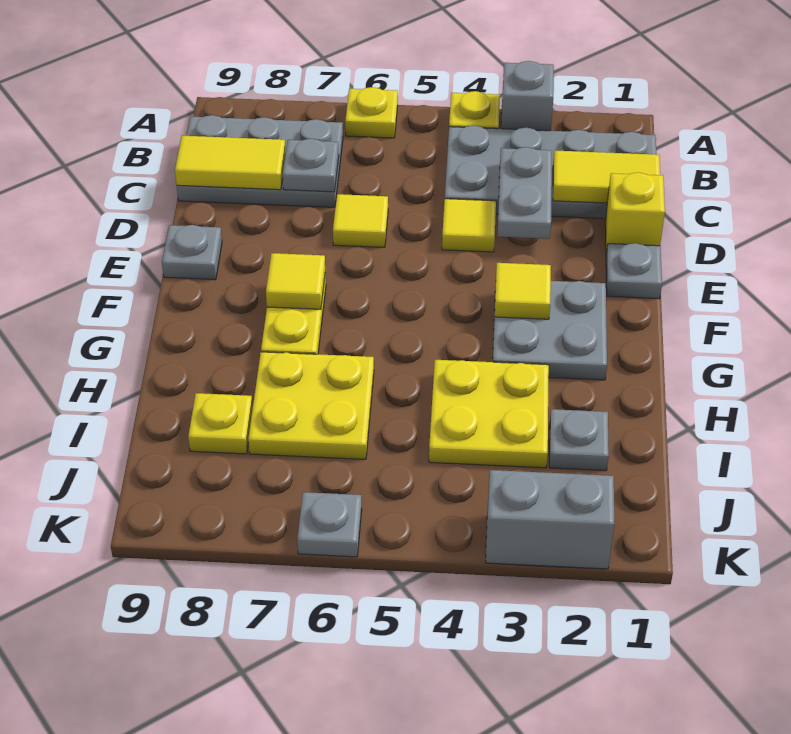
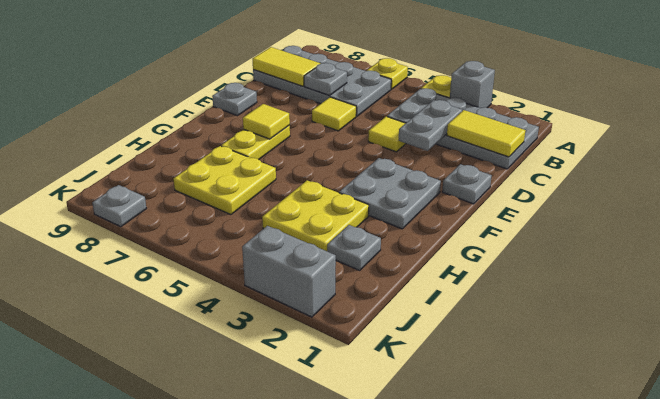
grey plate B7:C9 level 1 -> grey plate B6:C9 level 1
yellow brick D1 level 1 -> none
yellow tile F3 level 2 -> none
yellow plate I8 level 1 -> none
grey plate K6 level 1 -> grey plate K8 level 1

